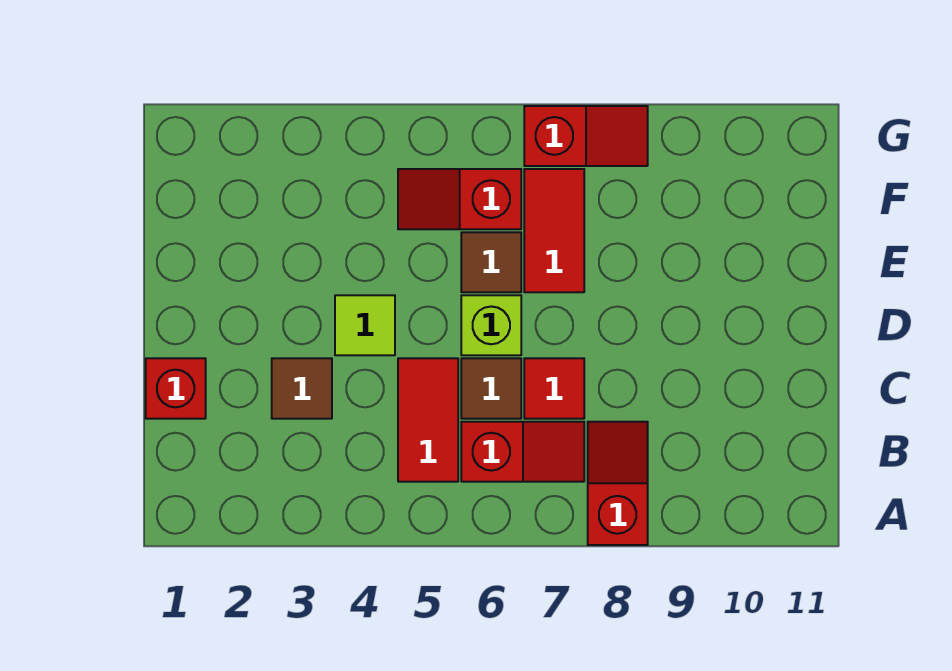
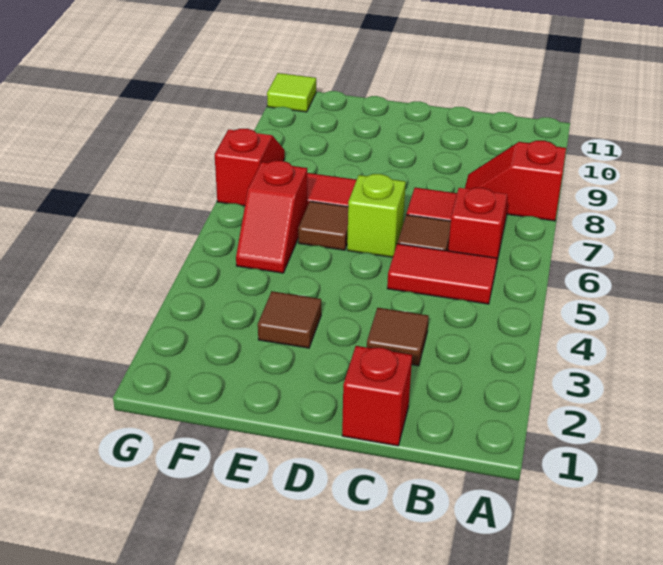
lime tile D4 level 1 -> lime tile G11 level 1
none -> brown tile E3 level 1

